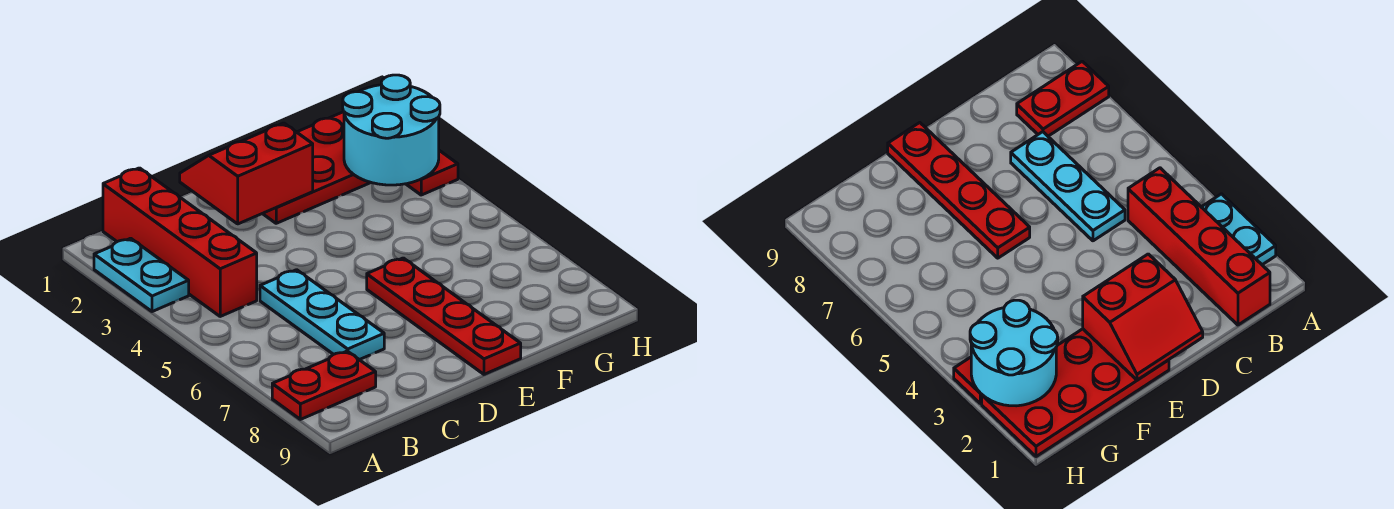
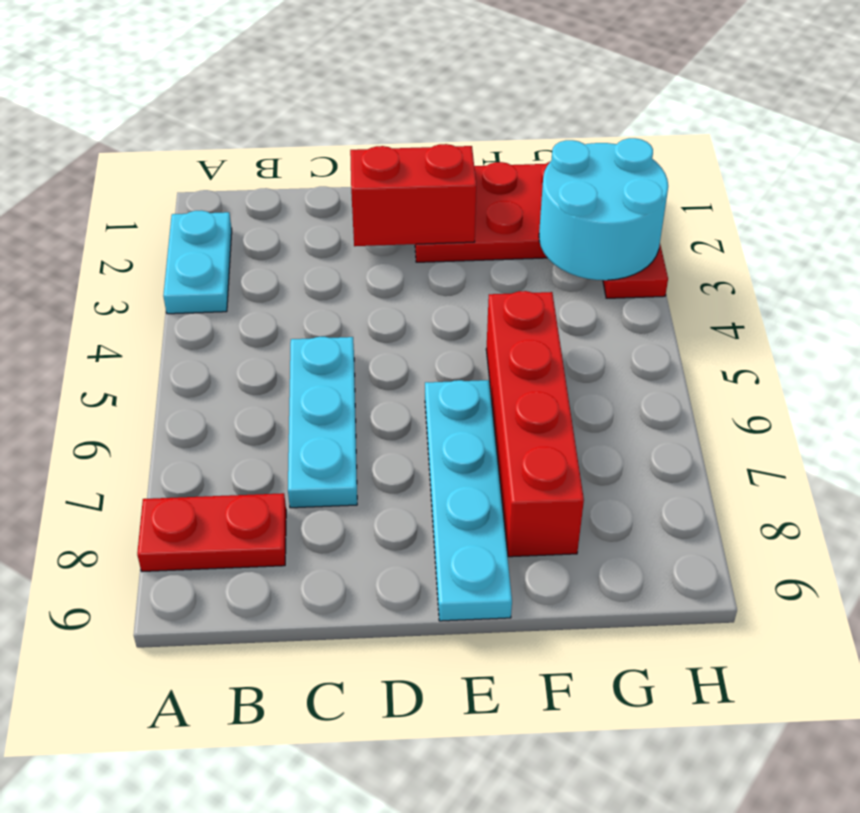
red brick B1:B4 level 1 -> red brick F5:F8 level 1
red plate E6:E9 level 1 -> cyan plate E6:E9 level 1

